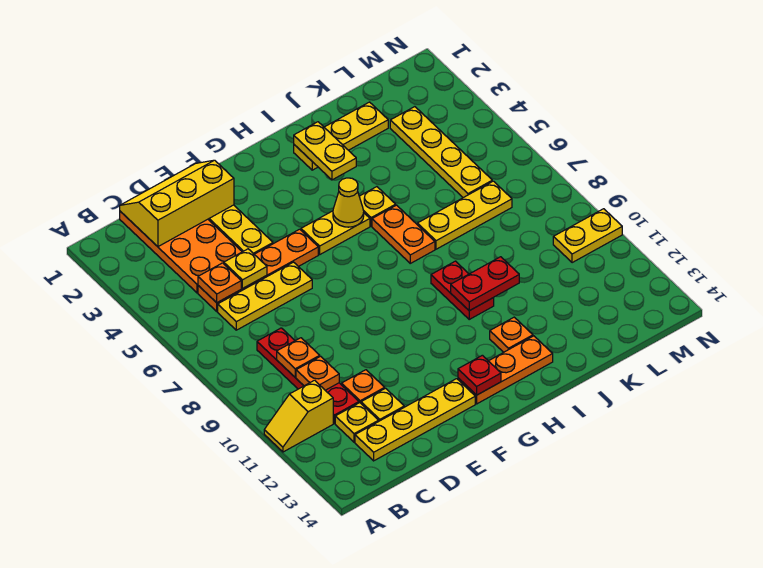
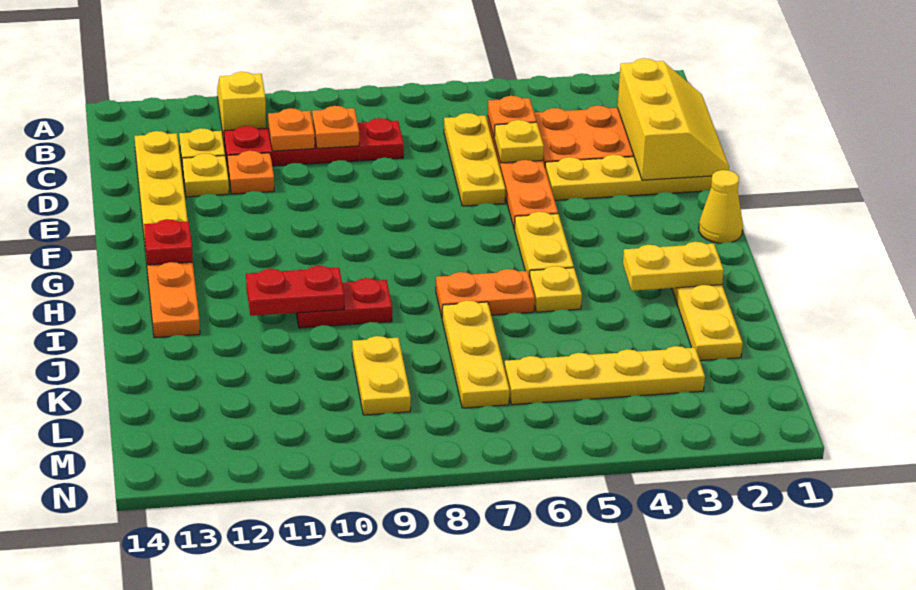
yellow cone H5 level 2 -> yellow cone G1 level 1
red plate I10:J10 level 2 -> red plate I10:I11 level 2
orange plate I12 level 1 -> none
yellow plate M10:N10 level 1 -> yellow plate K9:L9 level 1

